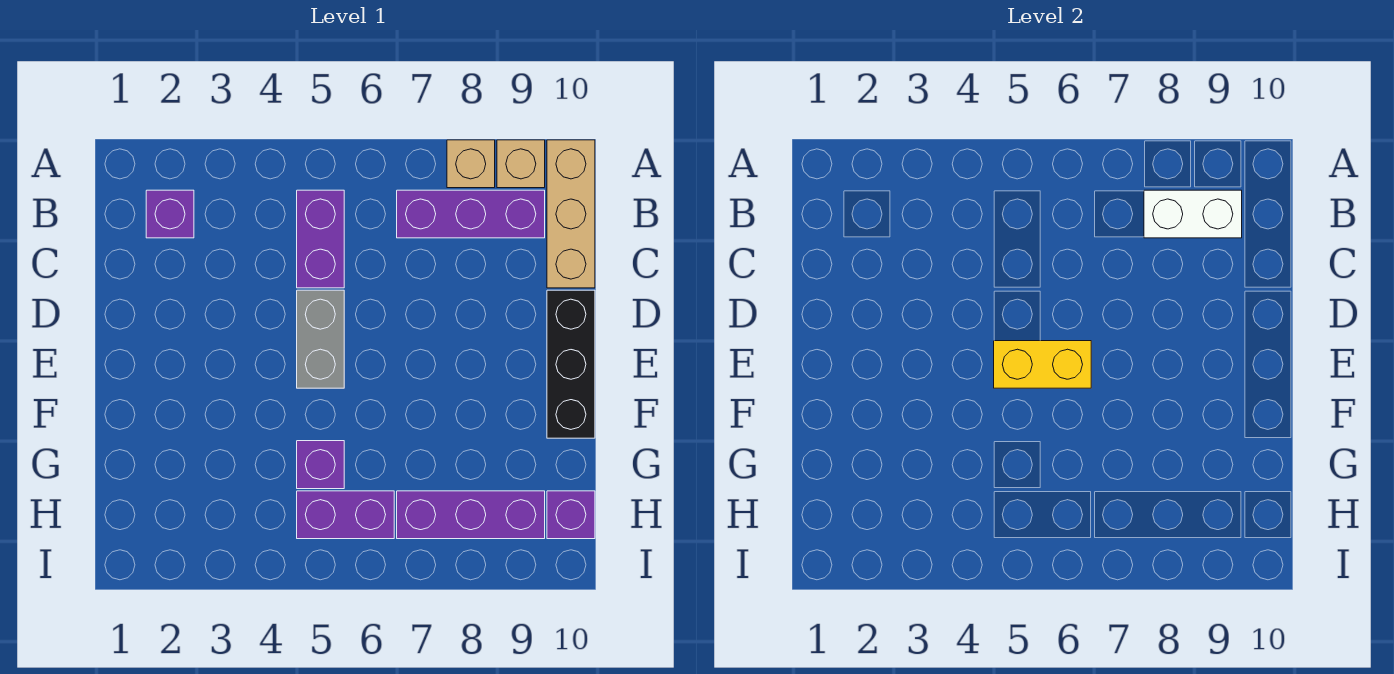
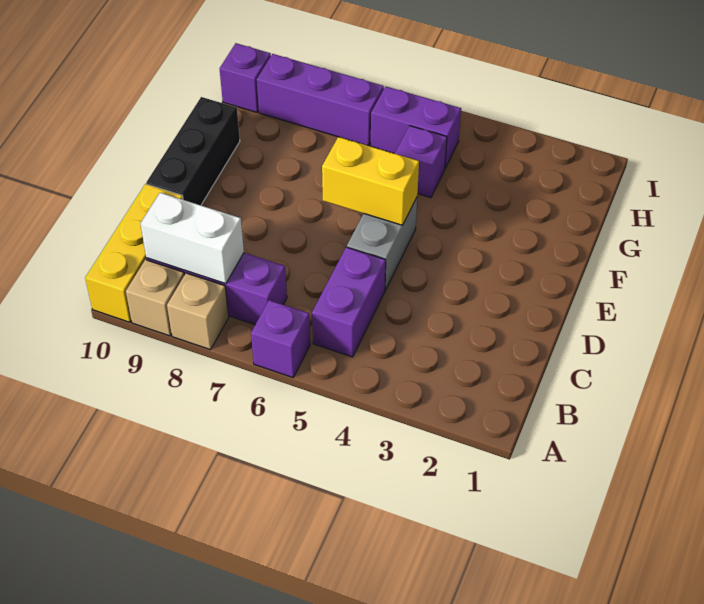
tan brick A10:C10 level 1 -> yellow brick A10:C10 level 1
purple brick B2 level 1 -> purple brick A6 level 1

